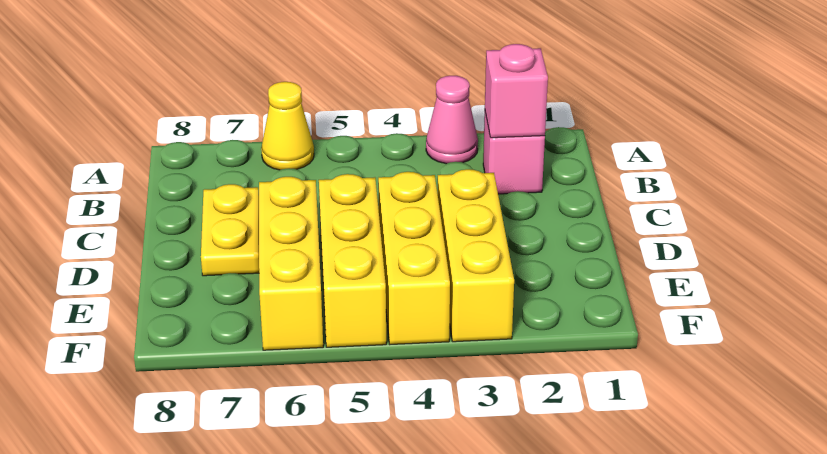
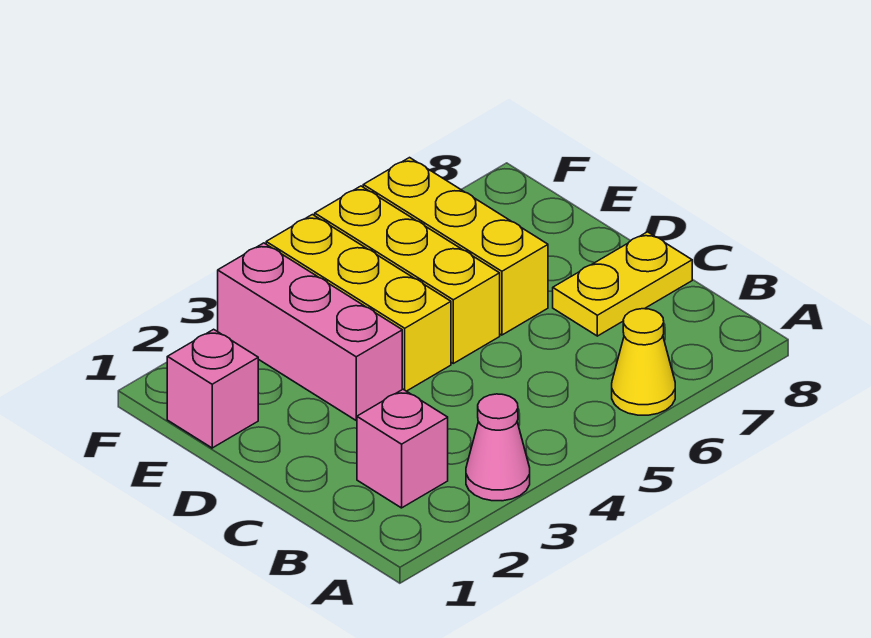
pink brick B2 level 2 -> pink brick E1 level 1
yellow plate C7:D7 level 1 -> yellow plate C7:C8 level 1
yellow brick D3:F3 level 1 -> pink brick D3:F3 level 1

